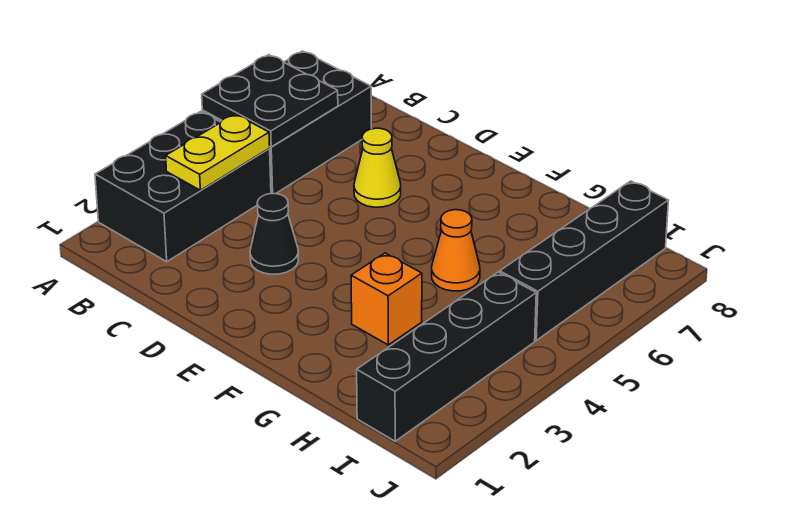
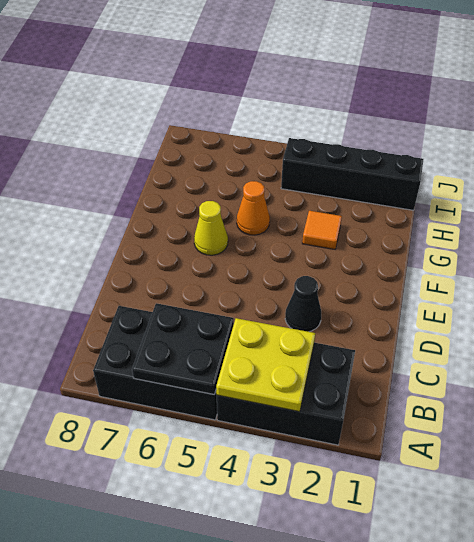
yellow plate B3:B4 level 2 -> yellow plate A3:B4 level 2
yellow cone D6 level 1 -> yellow cone F6 level 1
orange brick G3 level 1 -> orange tile G3 level 1
black brick I5:I8 level 1 -> none

